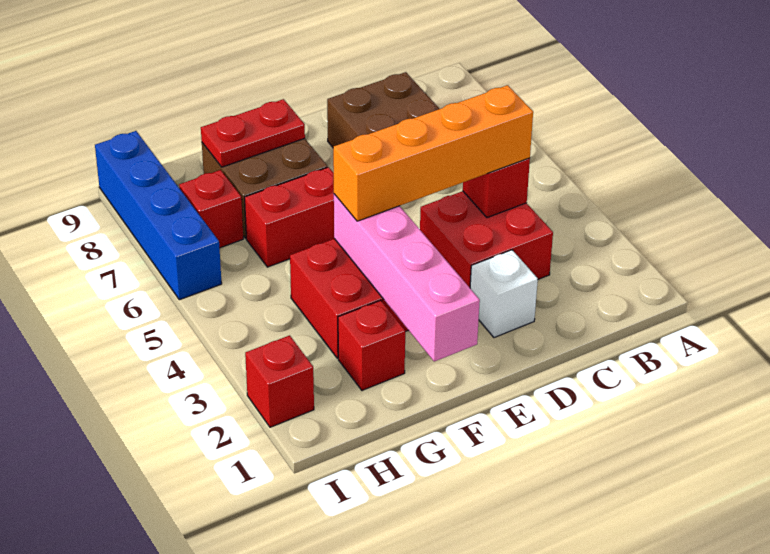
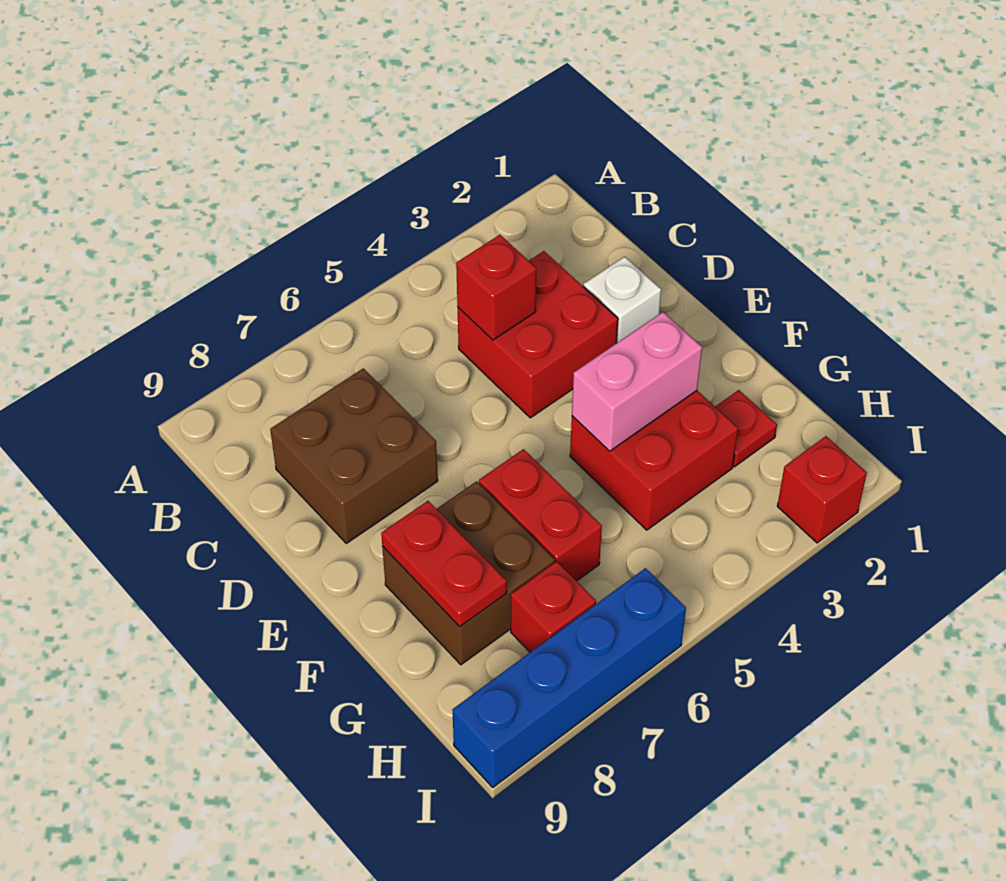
orange brick C4:F4 level 3 -> none
pink brick F1:F4 level 2 -> pink brick F3:F4 level 2
red brick G2 level 1 -> red plate G2 level 1

